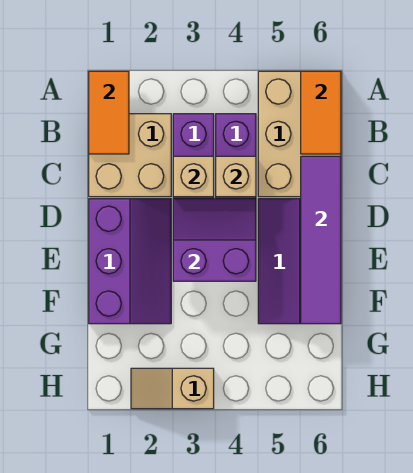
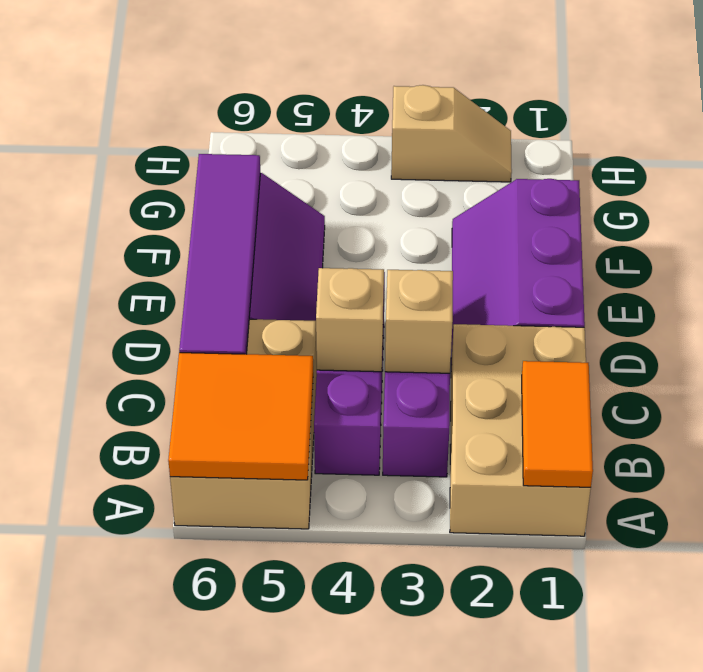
orange tile A6:B6 level 2 -> orange tile A5:B6 level 2
tan brick B1:C2 level 1 -> tan brick A1:C2 level 1
purple slope D3:E4 level 2 top E -> none

